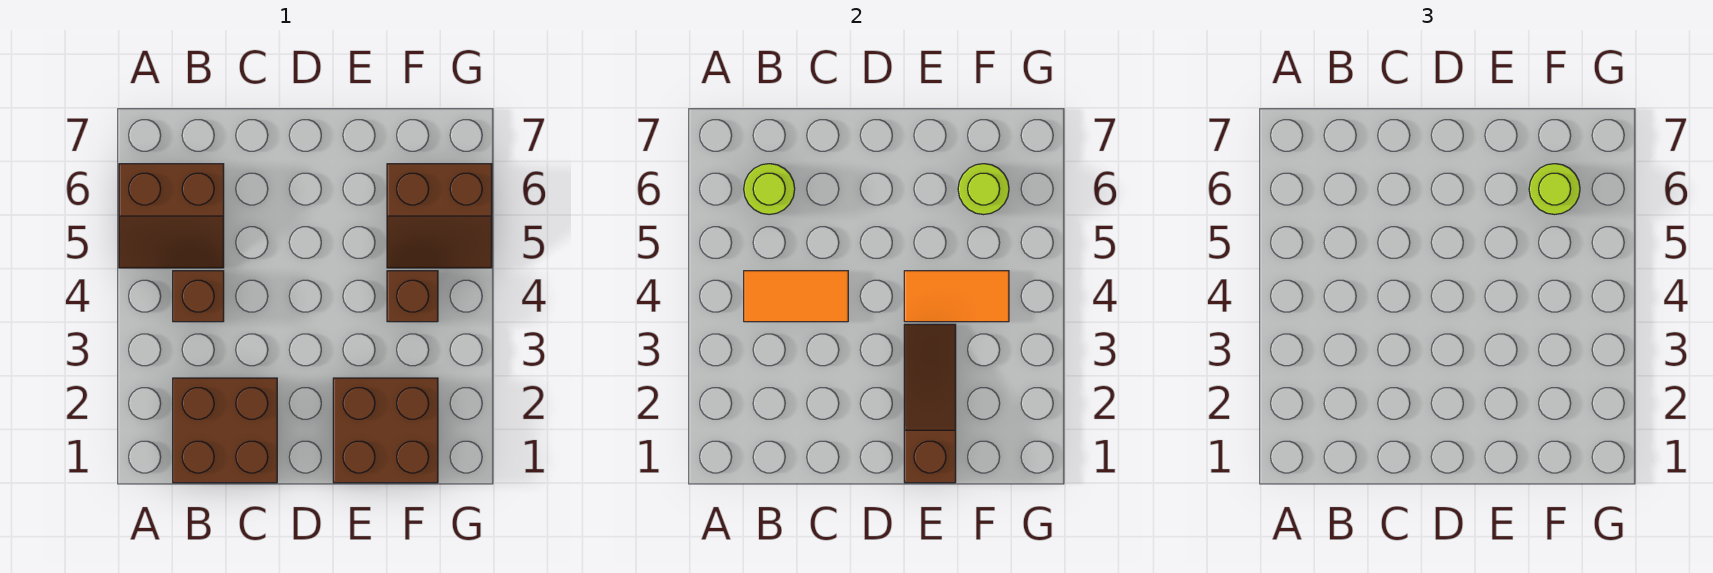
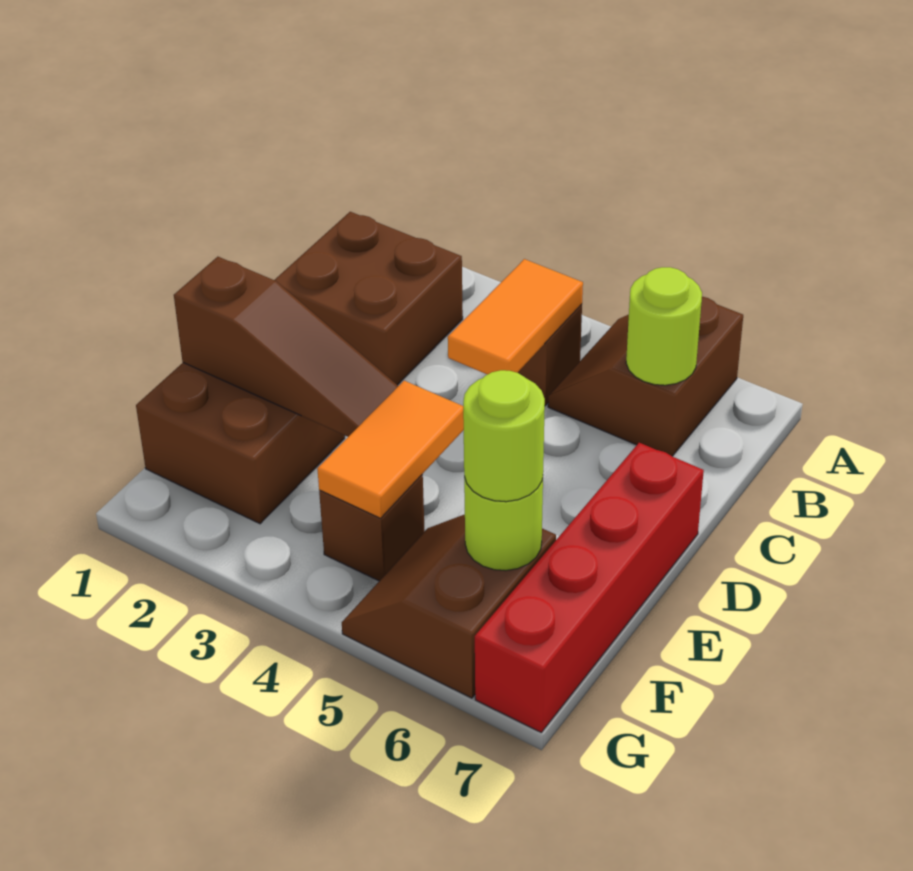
none -> red brick D7:G7 level 1

